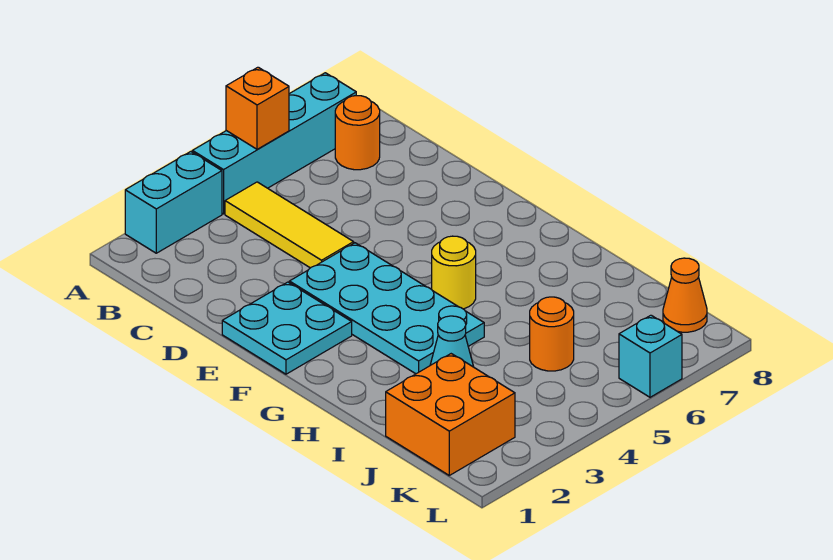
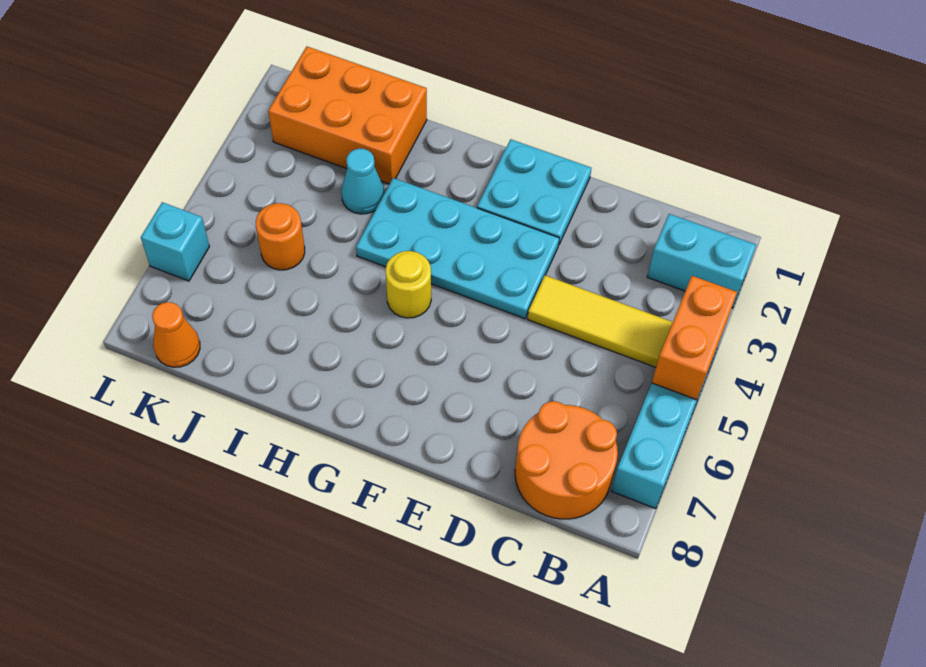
cyan brick A2:A3 level 1 -> cyan brick A2:B2 level 1
orange brick A5 level 2 -> orange brick A4:A5 level 2
orange round brick B7 level 1 -> orange round brick B7:C8 level 1
orange brick J1:K2 level 1 -> orange brick I1:K2 level 1

